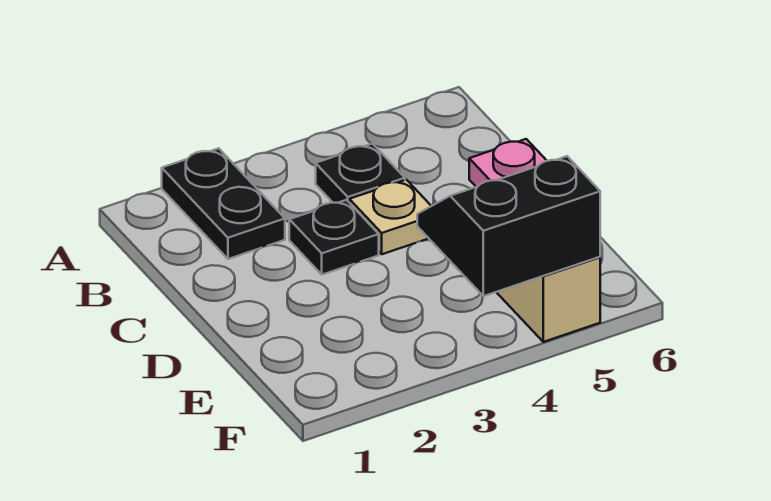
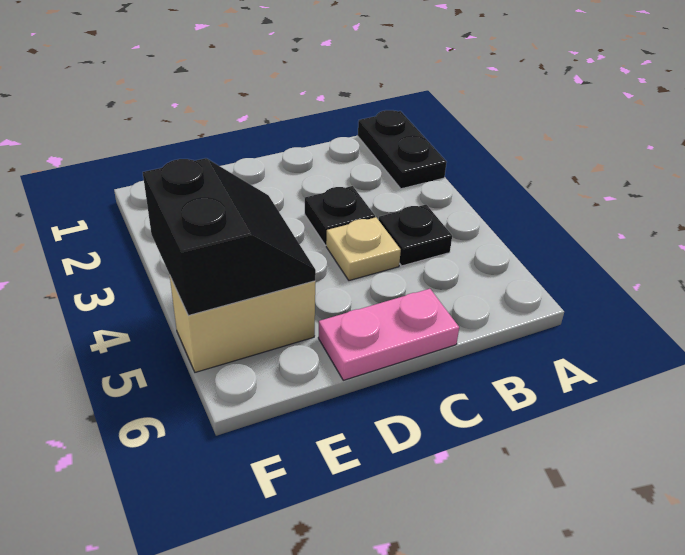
black plate A2:B2 level 1 -> black plate A1:A2 level 1

